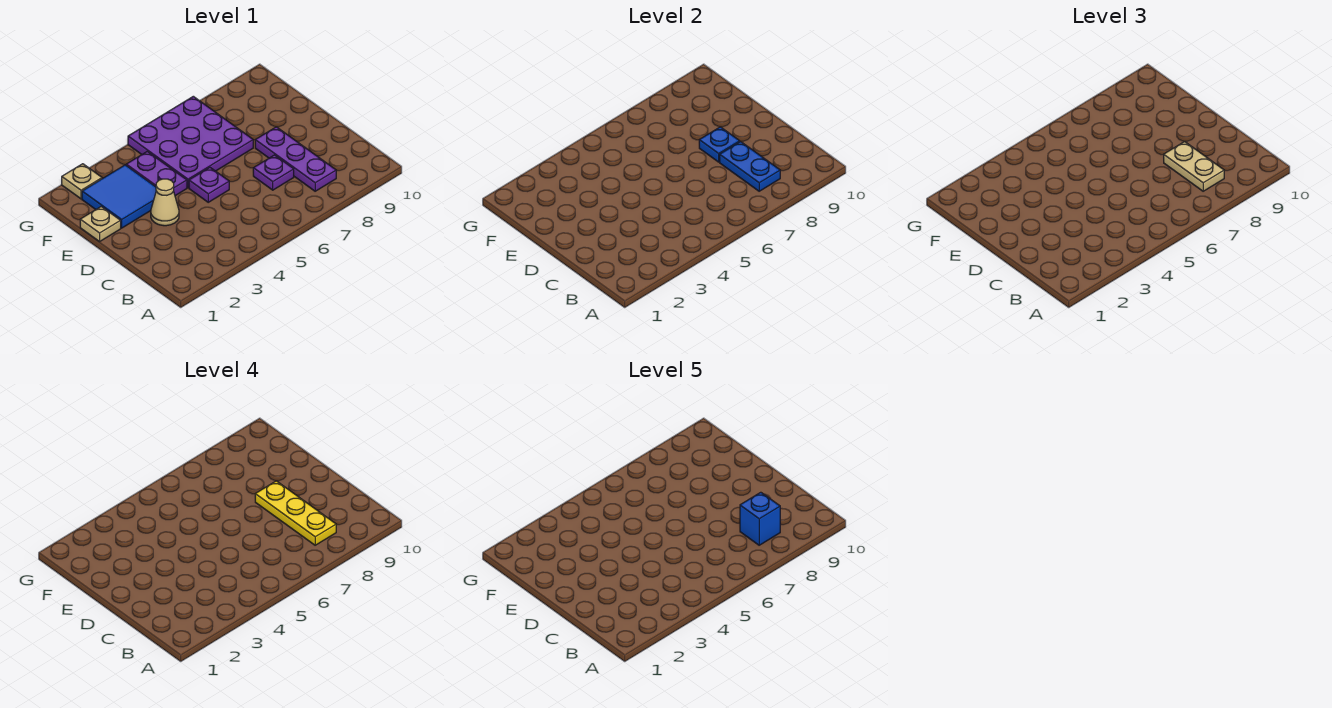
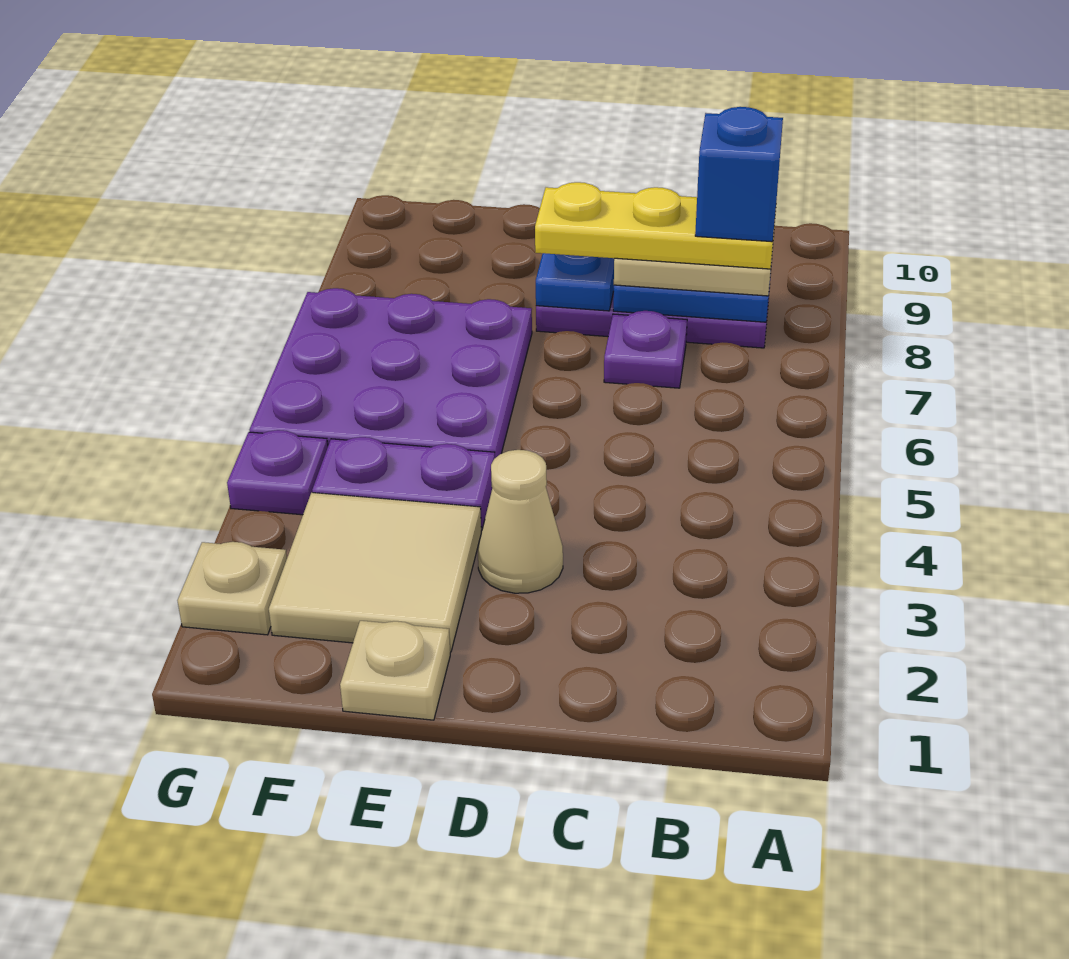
purple plate D5 level 1 -> purple plate G4 level 1
blue tile E2:F3 level 1 -> tan tile E2:F3 level 1

